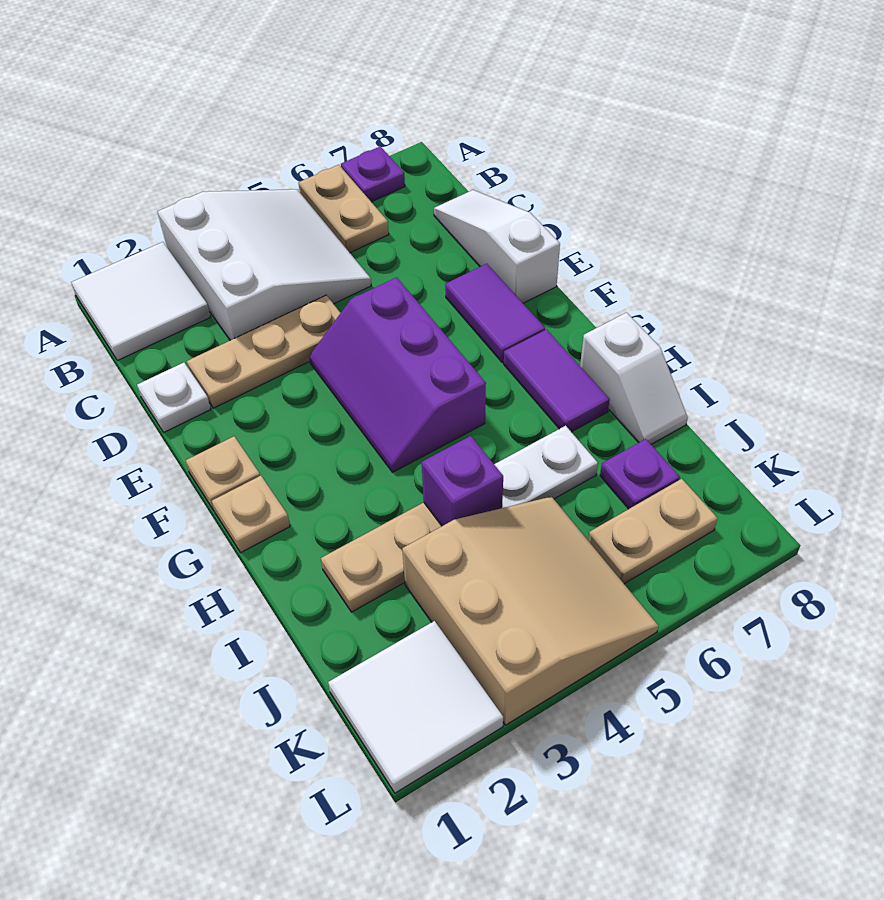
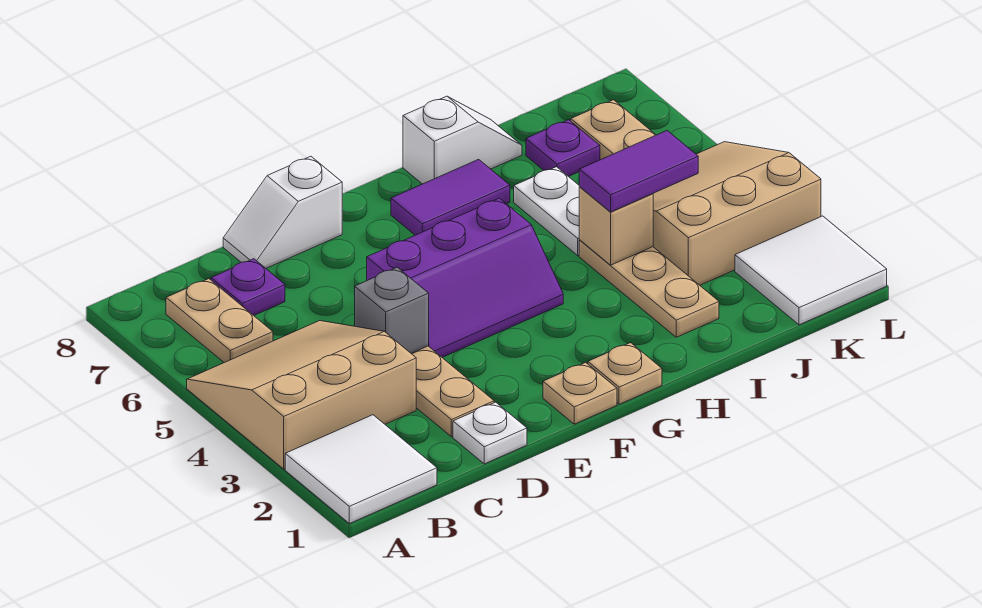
white slope A3:C5 level 1 top 3 -> tan slope A3:C5 level 1 top 3
tan plate A6:B6 level 1 -> tan plate B6:B7 level 1
purple plate A7 level 1 -> purple plate C7 level 1
white slope C8:E8 level 1 top E -> white slope D8:E8 level 1 top E
none -> grey brick D4 level 2
purple tile E7:F7 level 1 -> purple tile I4:J4 level 3
purple brick I4 level 2 -> tan brick I4 level 2

